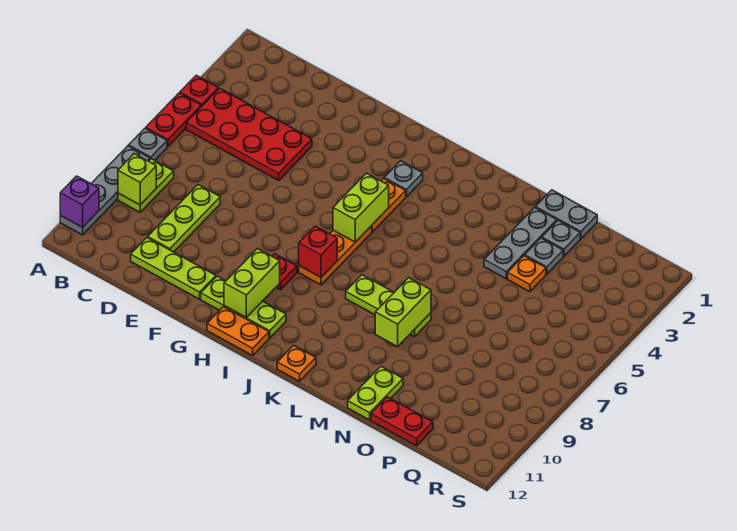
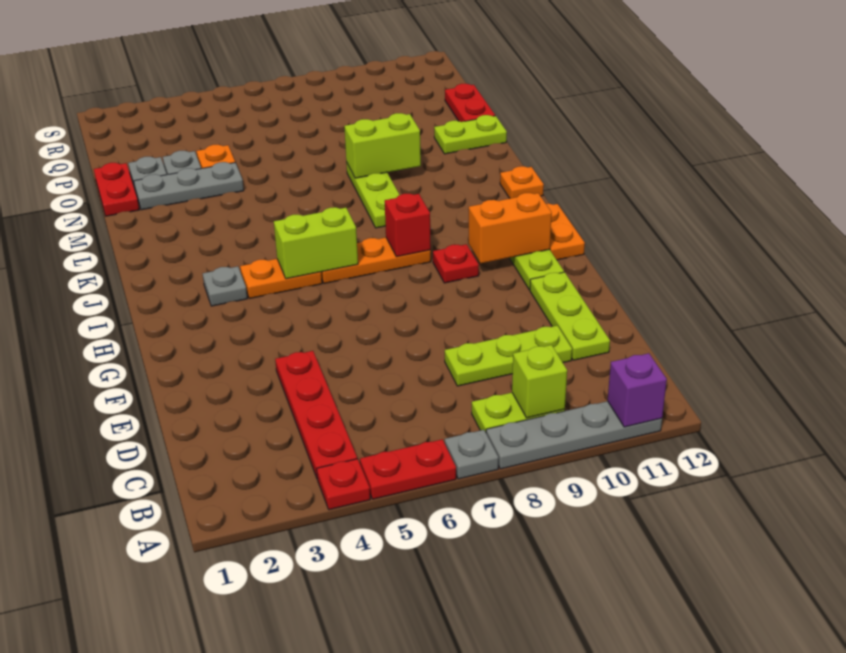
red plate B4:E5 level 1 -> red plate B4:E4 level 1
lime brick H10:H11 level 2 -> orange brick H10:H11 level 2
grey plate N1:O1 level 1 -> red plate N1:O1 level 1

